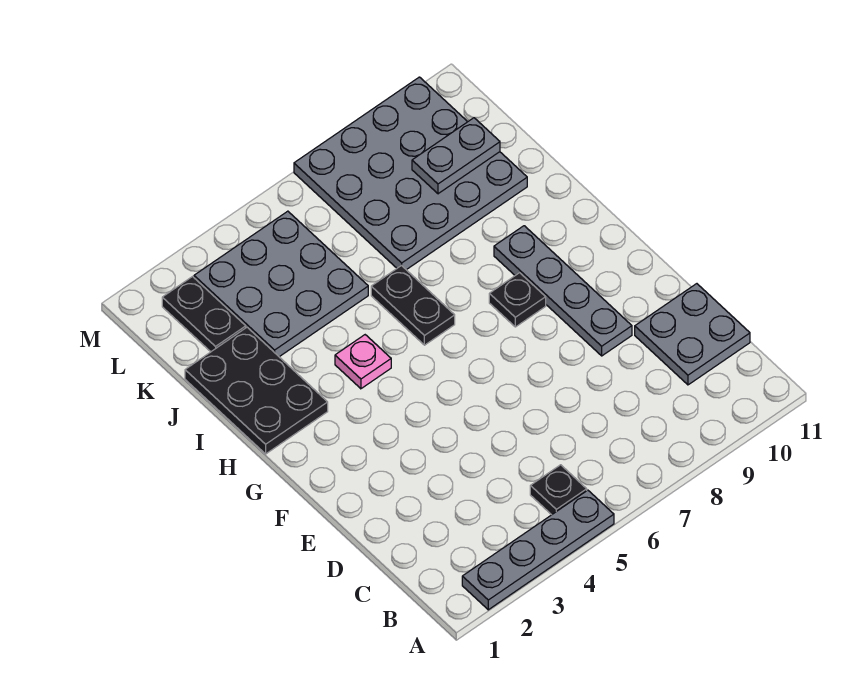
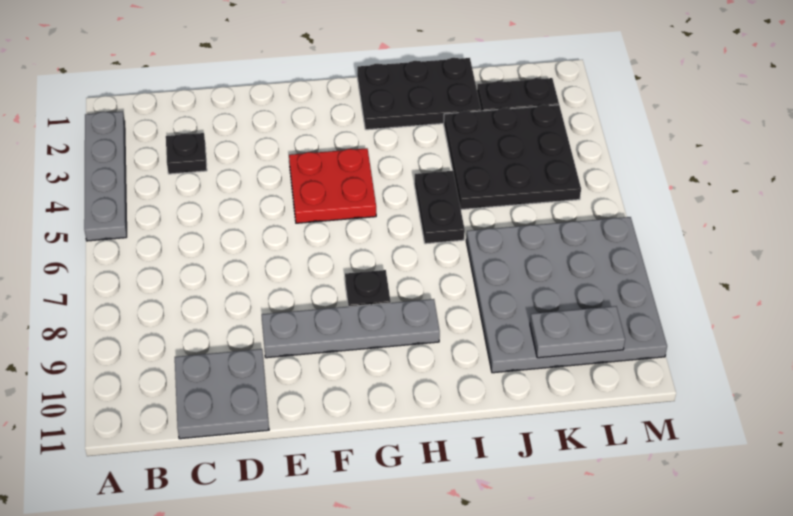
black plate B5 level 1 -> black plate C3 level 1
none -> red plate F4:G5 level 1
pink plate H4 level 1 -> none
black plate H6:I6 level 1 -> black plate I5:I6 level 1
grey plate J3:L5 level 1 -> black plate J3:L5 level 1
grey plate K9:K10 level 2 -> grey plate K10:L10 level 2

